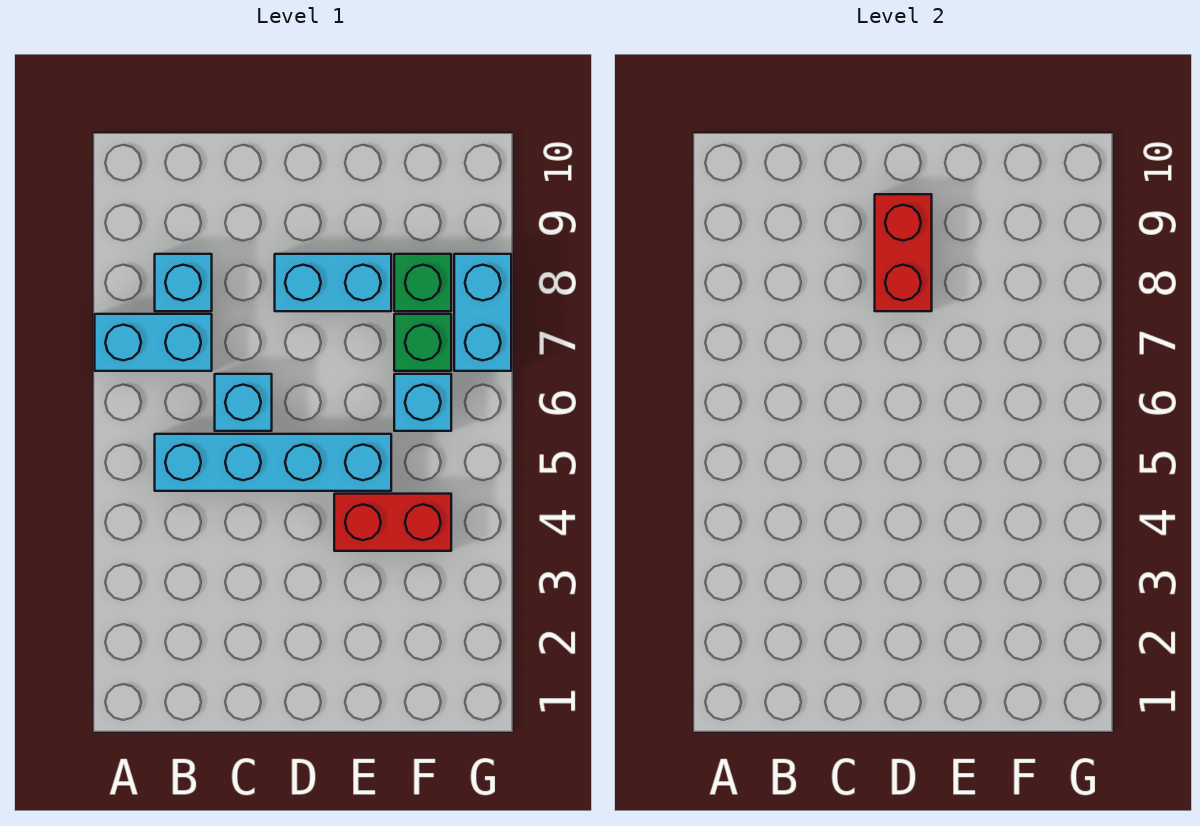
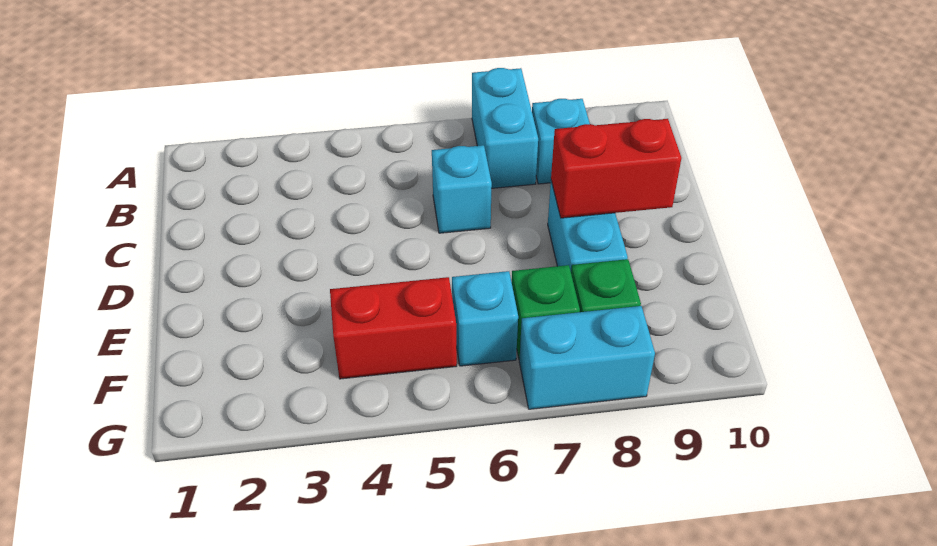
cyan brick B5:E5 level 1 -> none
red brick E4:F4 level 1 -> red brick F4:F5 level 1

